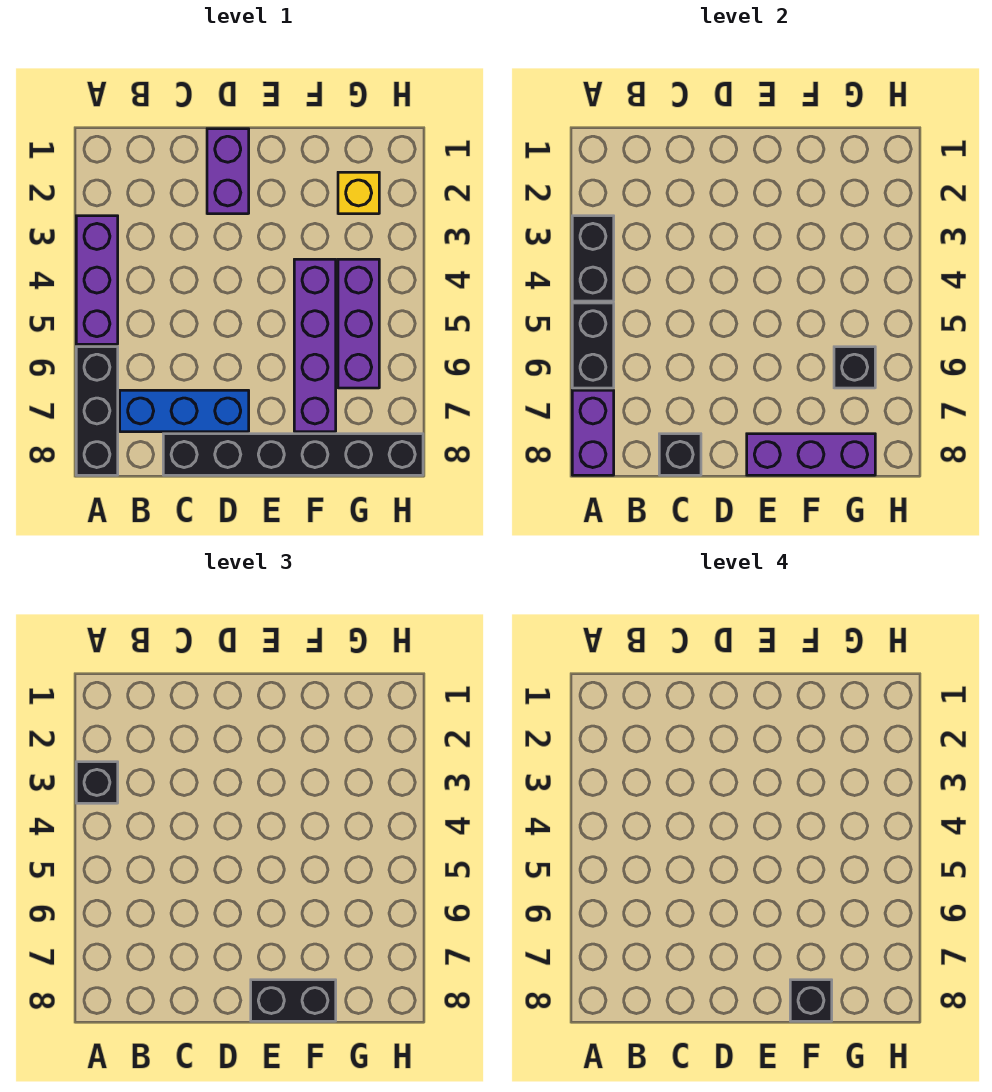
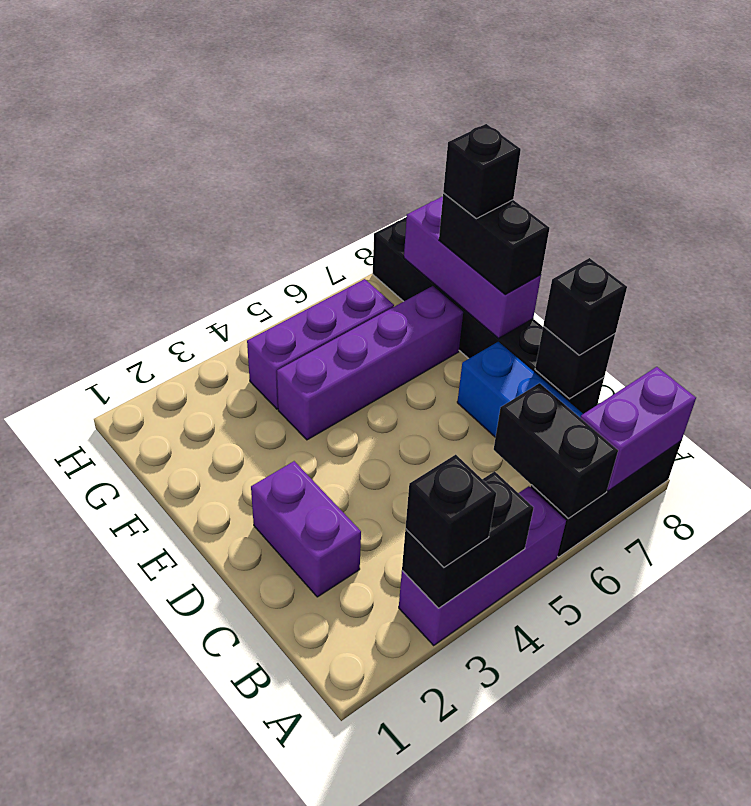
black brick A5:A6 level 2 -> black brick A6:B6 level 2
purple brick D1:D2 level 1 -> purple brick C2:D2 level 1
yellow brick G2 level 1 -> none
black brick G6 level 2 -> black brick C8 level 3

